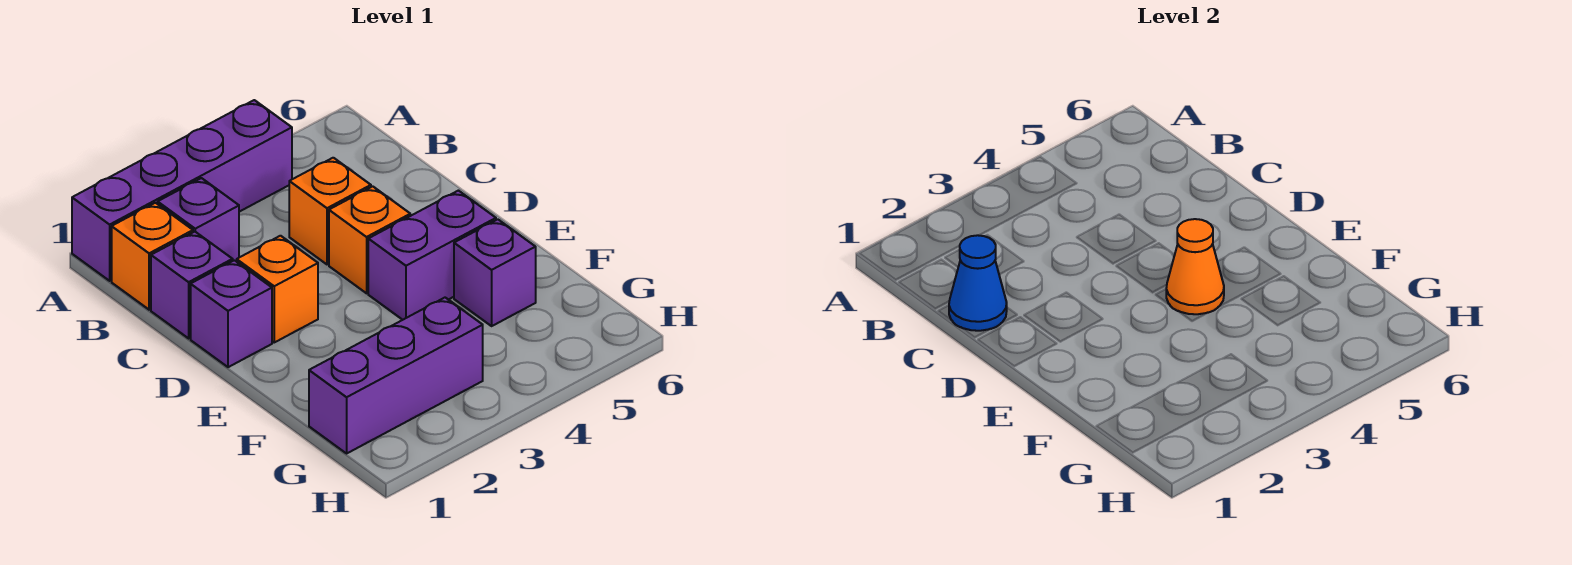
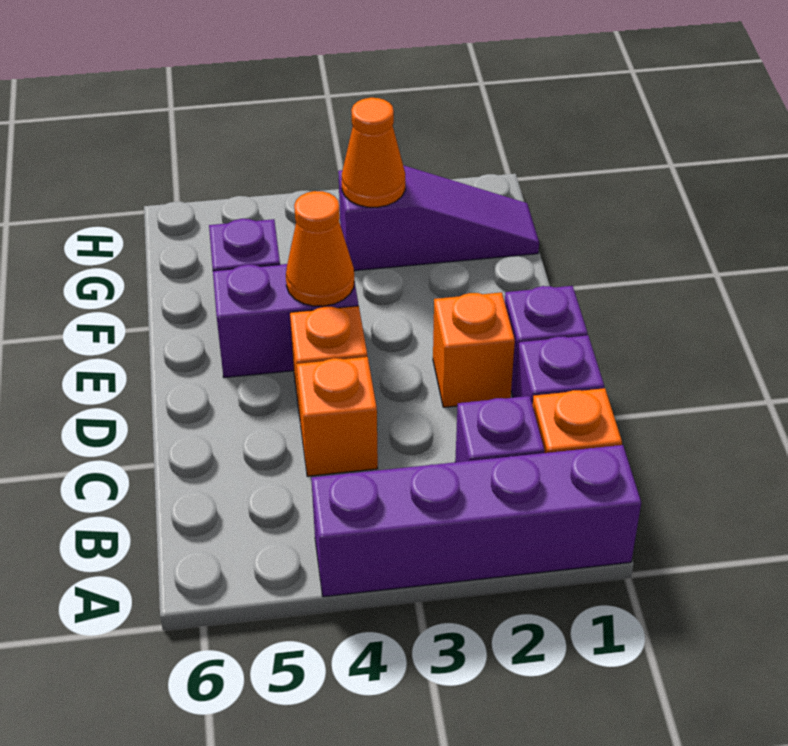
blue cone C1 level 2 -> none
purple brick G1:G3 level 1 -> purple slope G1:G3 level 1 top 3
none -> orange cone G3 level 2

